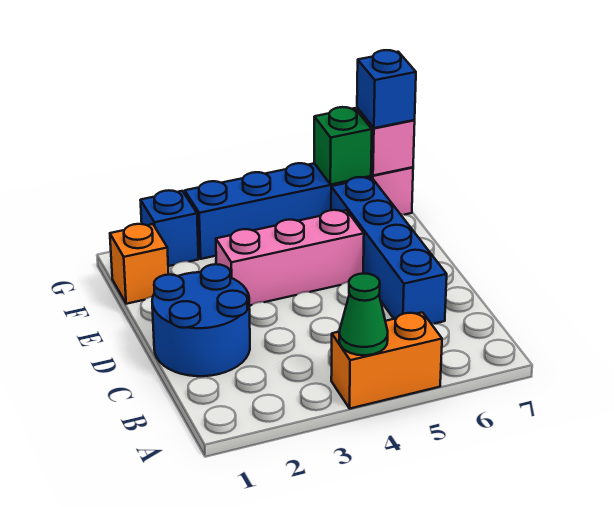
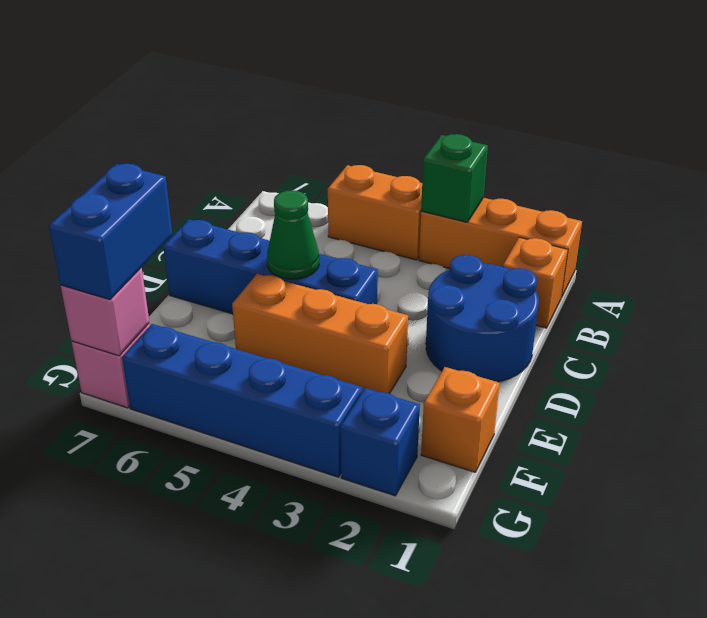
none -> orange brick A1:A3 level 1
green cone A4 level 2 -> green cone D5 level 2
none -> orange brick B1 level 1
blue brick C6:F6 level 1 -> blue brick D4:D7 level 1
pink brick E3:E5 level 1 -> orange brick E3:E5 level 1
green brick G6 level 2 -> green brick A3 level 2
blue brick G7 level 3 -> blue brick F7:G7 level 3

